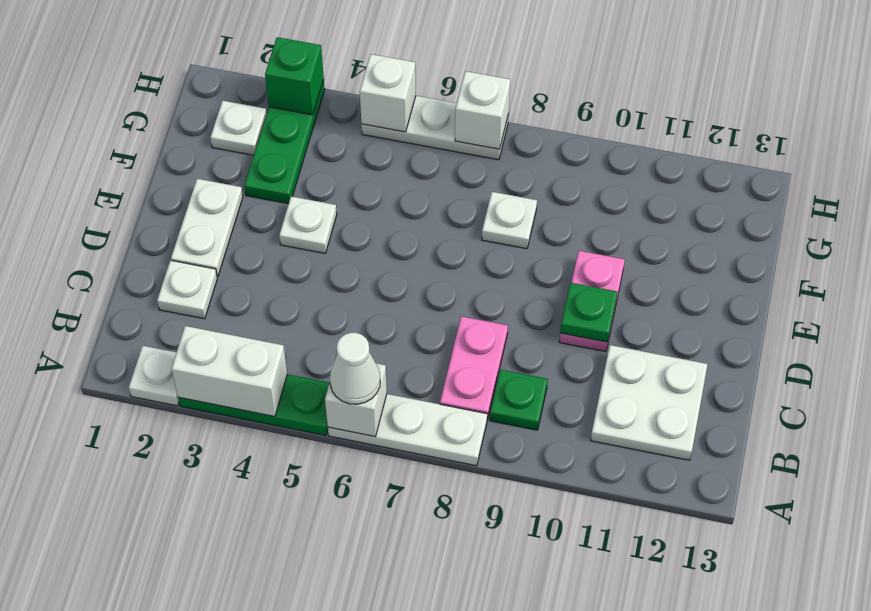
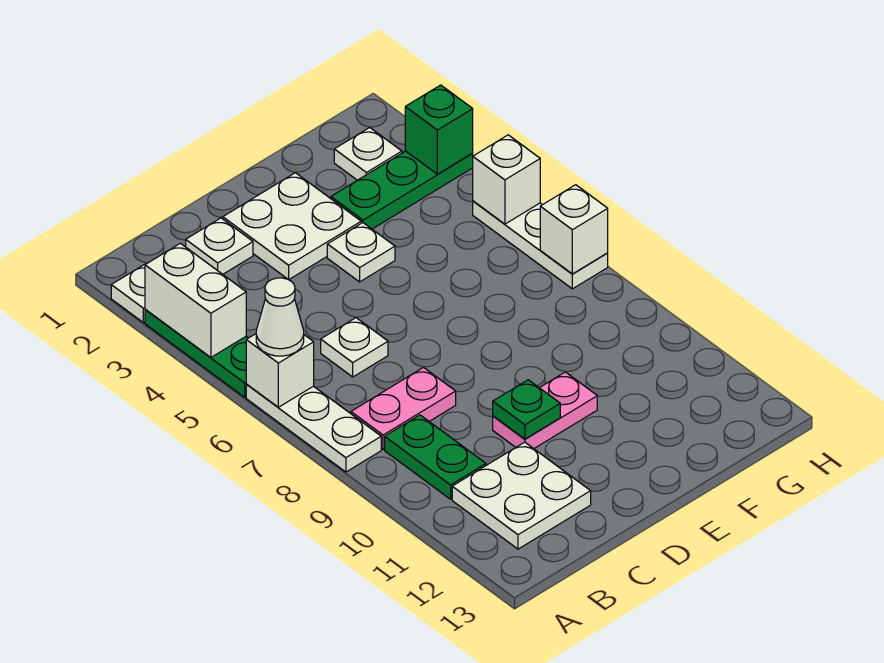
green plate B9 level 1 -> green plate B9:B10 level 1
white plate D2:E2 level 1 -> white plate D2:E3 level 1
white plate F8 level 1 -> white plate C6 level 1

